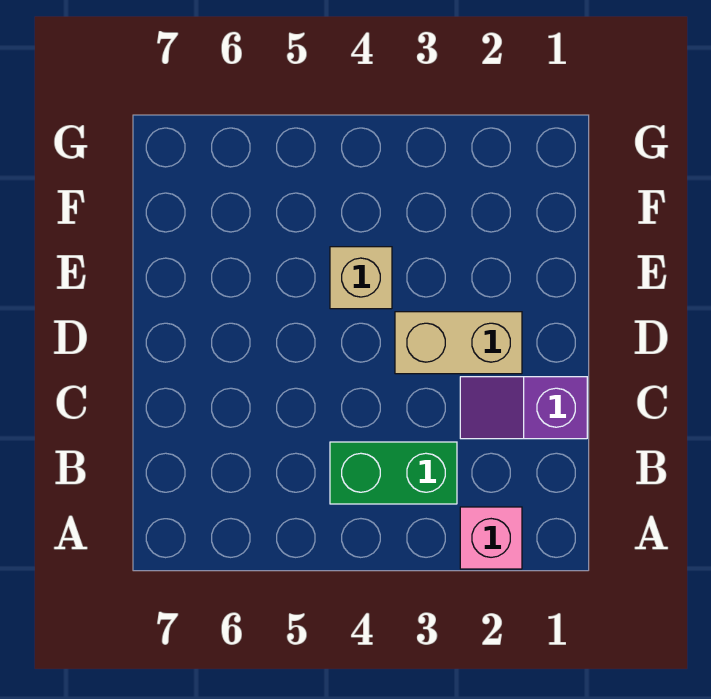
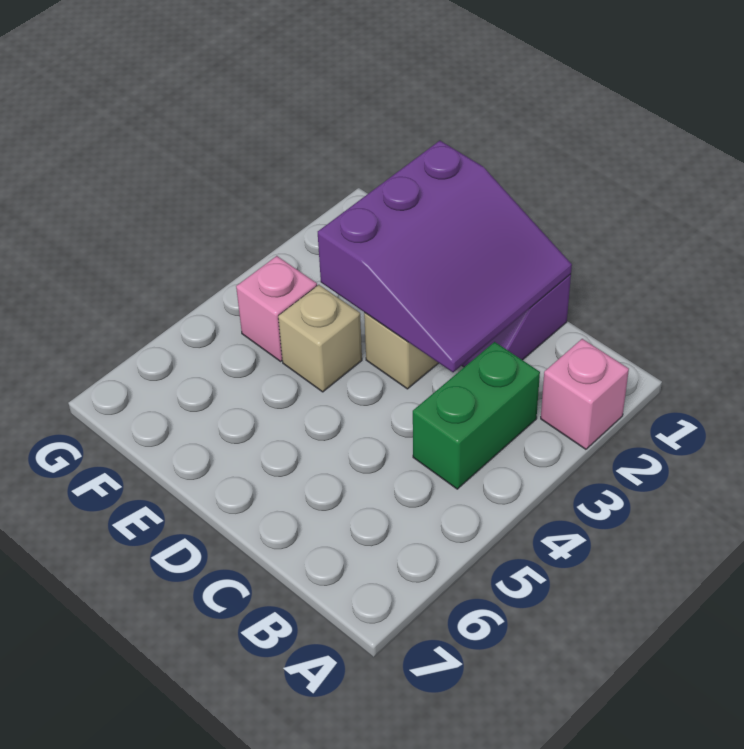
none -> purple slope C1:E3 level 2 top E
none -> pink brick F4 level 1

